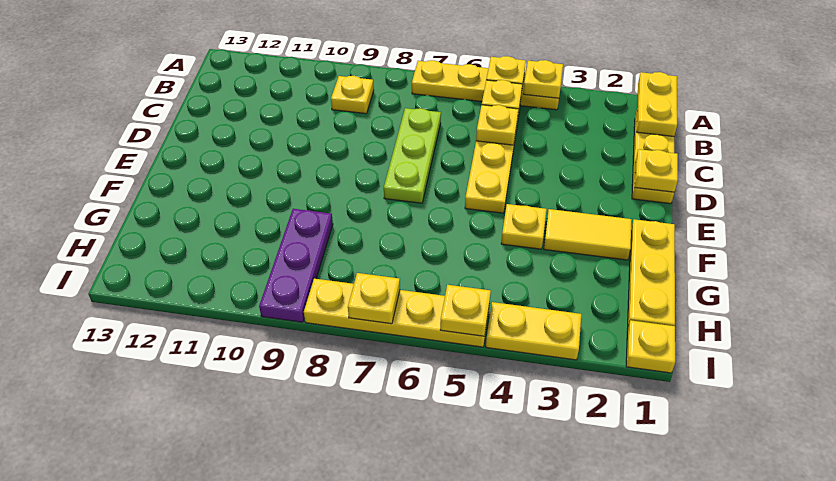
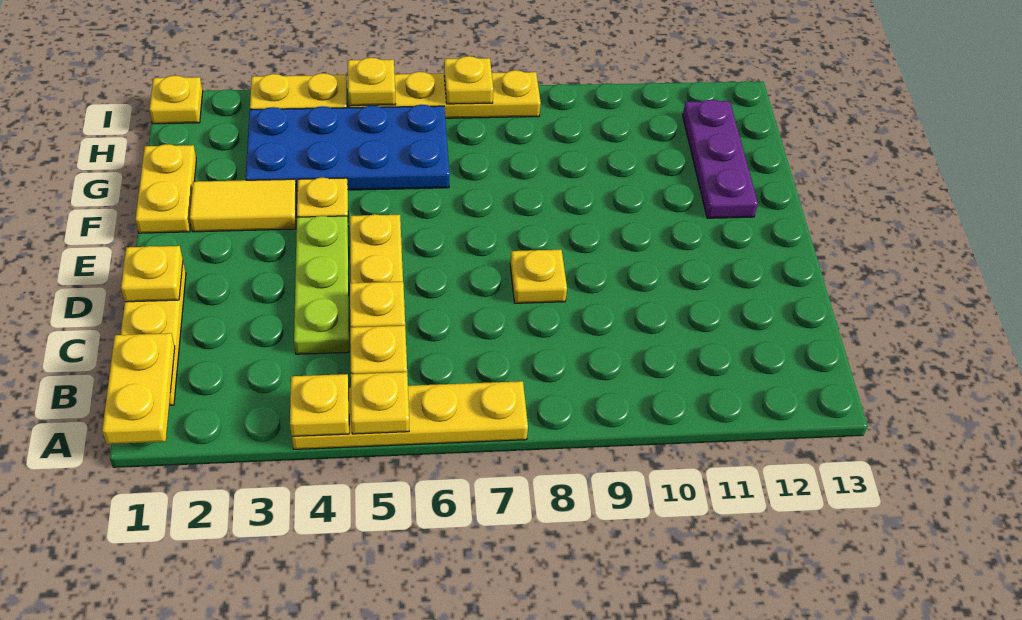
yellow plate B9 level 1 -> yellow plate D8 level 1
lime plate C7:E7 level 1 -> lime plate C4:E4 level 1
yellow plate F1:H1 level 1 -> yellow plate F1:G1 level 1
none -> blue plate G3:H6 level 1
purple plate G9:I9 level 1 -> purple plate F12:H12 level 1

